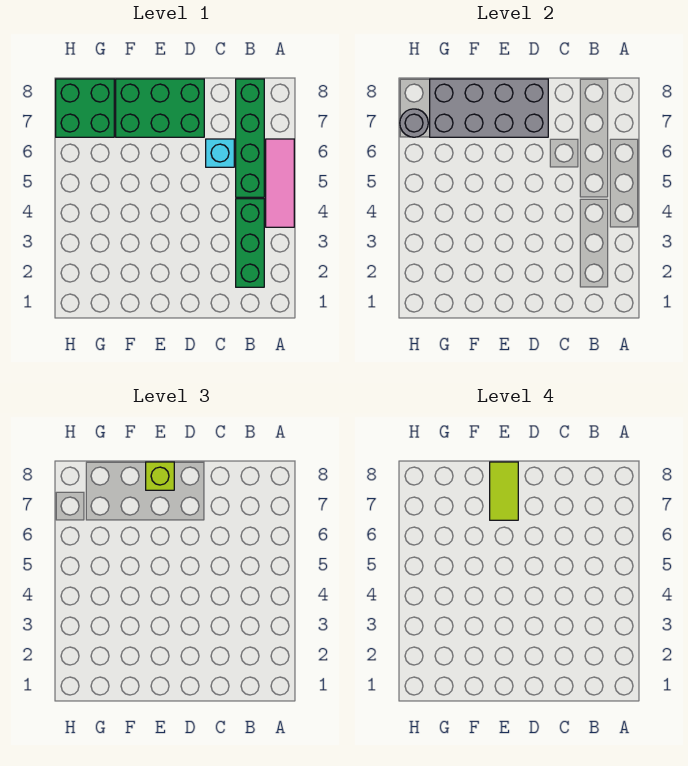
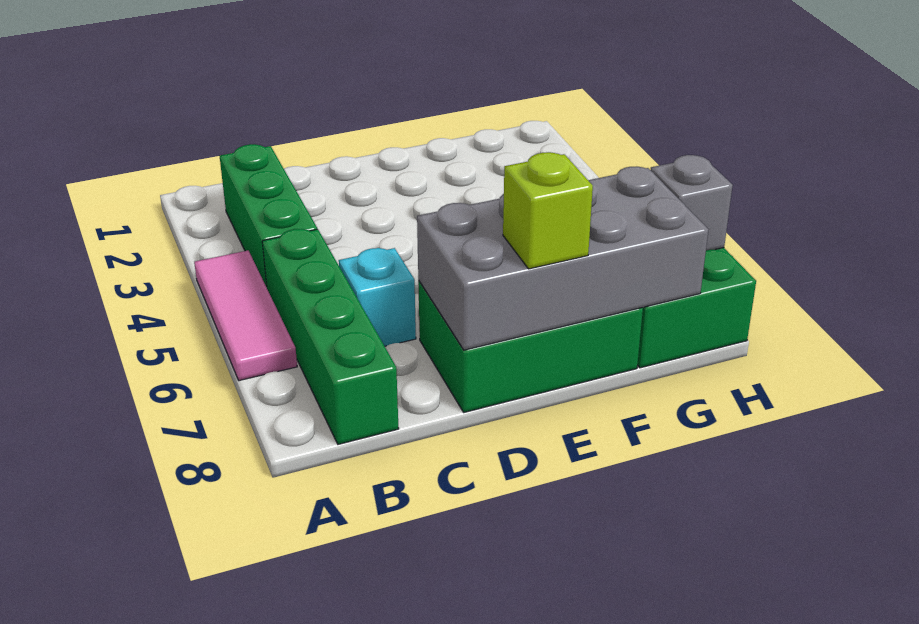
lime tile E7:E8 level 4 -> none
grey round brick H7 level 2 -> grey brick H7 level 2

